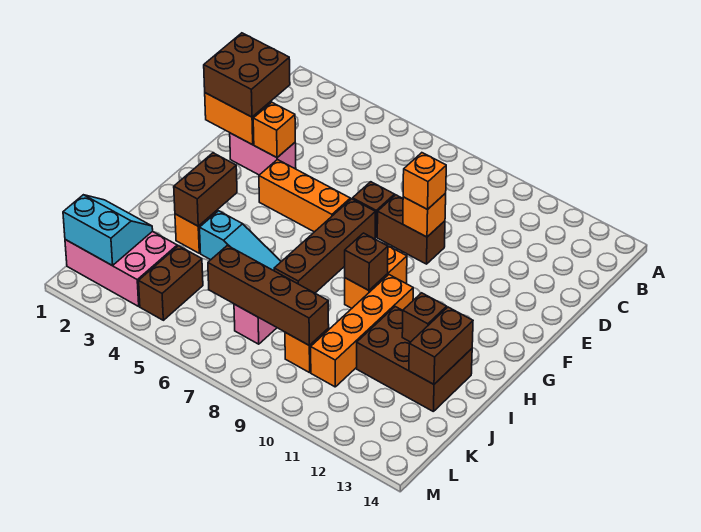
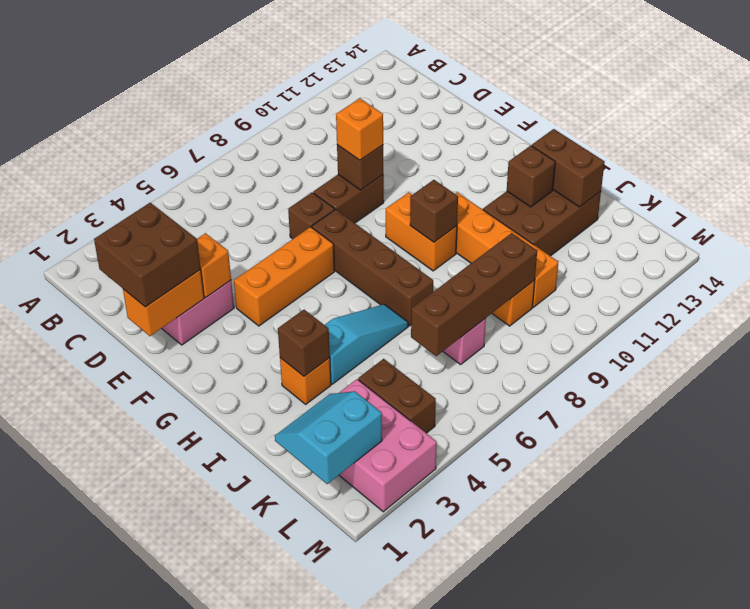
orange brick E9 level 2 -> brown brick E9 level 2
brown brick H3:I3 level 2 -> brown brick I3 level 2
pink brick K1:L3 level 1 -> pink brick K2:M3 level 1

